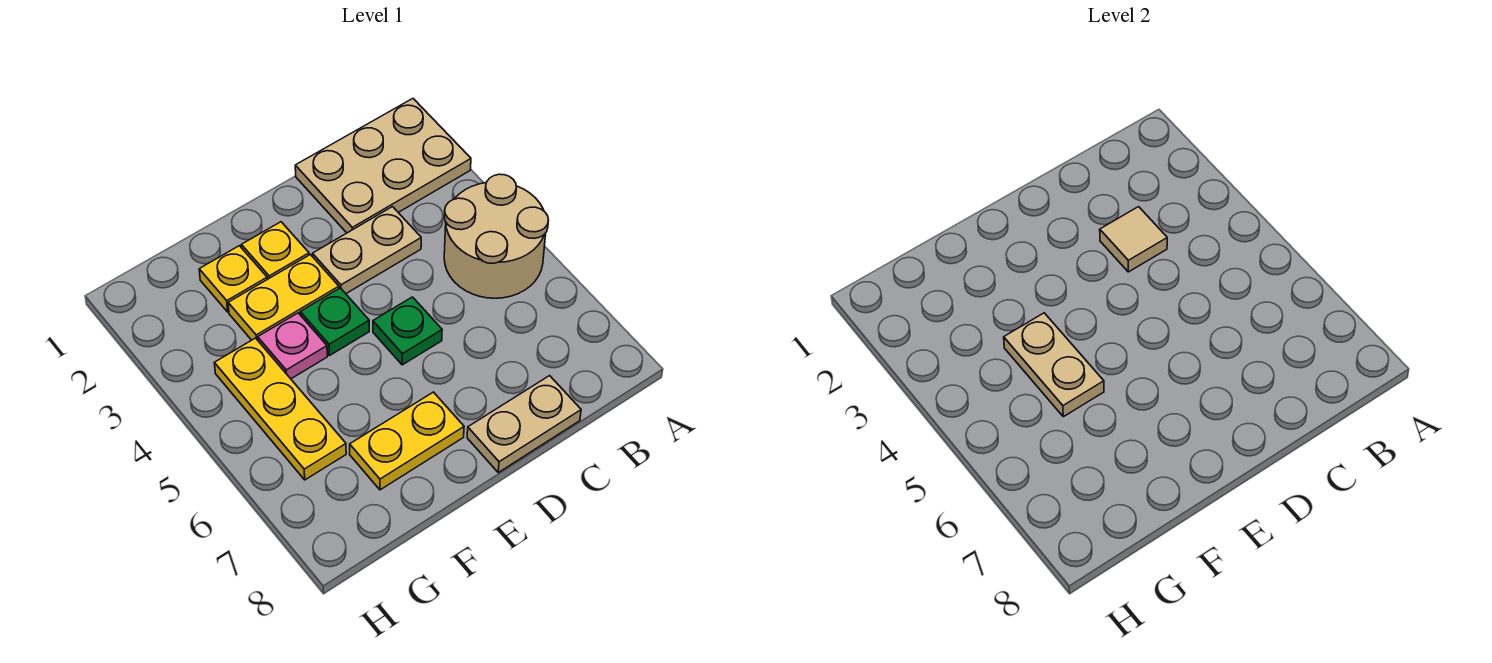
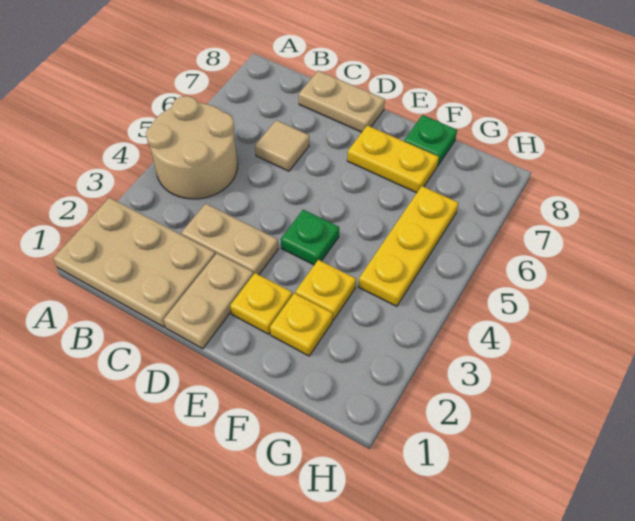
tan tile C3 level 2 -> tan tile C6 level 1
green plate D5 level 1 -> green plate F8 level 1
yellow plate E3:F3 level 1 -> yellow plate F3 level 1
pink plate F4 level 1 -> none
tan plate F4:F5 level 2 -> tan plate D1:D2 level 1

